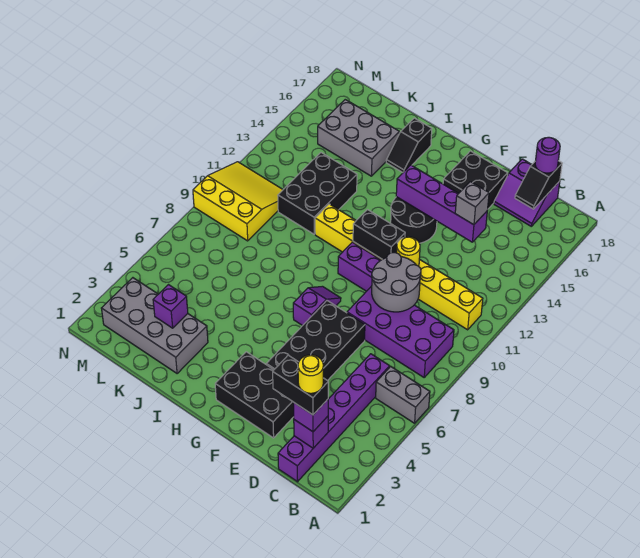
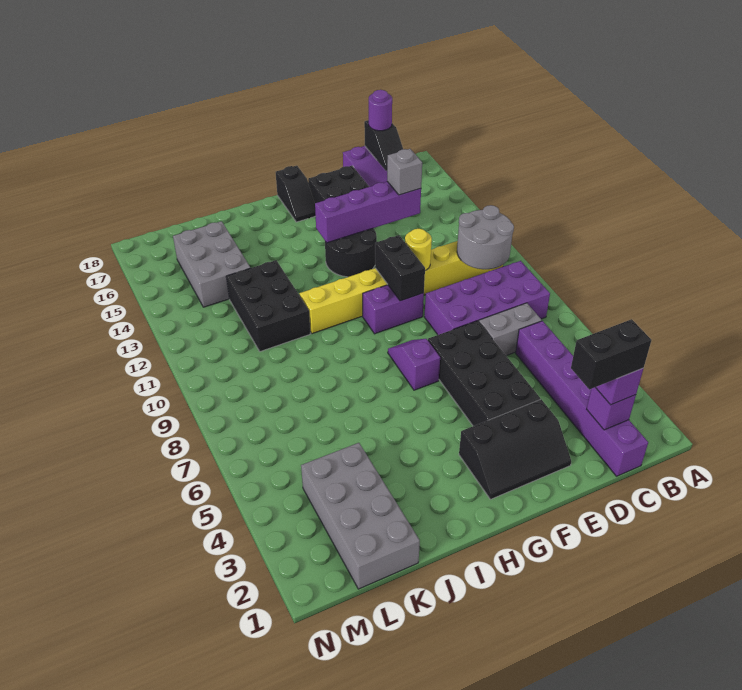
grey brick A6:B6 level 1 -> grey brick C7:D7 level 1
yellow round brick C2 level 5 -> none
grey round brick D9:E10 level 2 -> grey round brick B10:C11 level 2
black brick E2:G3 level 1 -> black slope E2:G3 level 1 top 3
black brick F11:G11 level 2 -> black brick F10:F11 level 2
black slope I16:I17 level 1 top 17 -> black slope G17:G18 level 1 top 18
grey brick J2:M3 level 1 -> grey brick K1:L4 level 1
grey brick J15:L16 level 1 -> grey brick K14:L16 level 1
purple brick K3 level 2 -> none
yellow slope L9:N11 level 1 top 9 -> none

